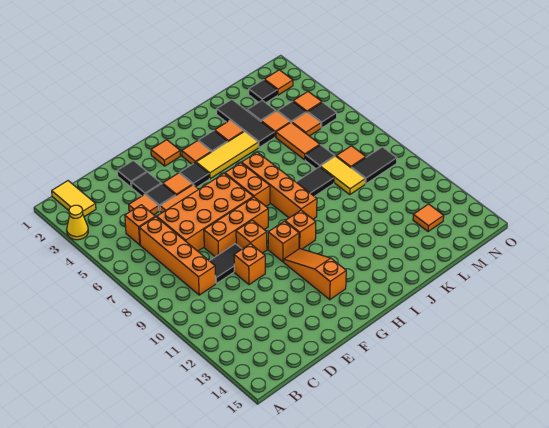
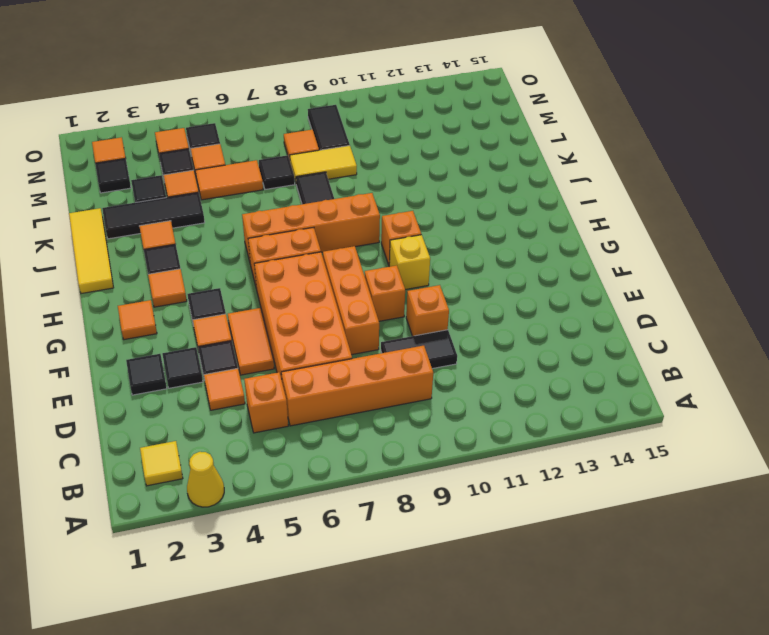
yellow tile B1:B2 level 1 -> yellow tile B2 level 1
black tile D9:E9 level 1 -> black tile D9:D10 level 1
orange brick G10 level 1 -> yellow brick G10 level 1
orange slope G11:G13 level 1 top 13 -> none
yellow tile H4:J4 level 1 -> yellow tile I1:K1 level 1
orange tile M13 level 1 -> none

